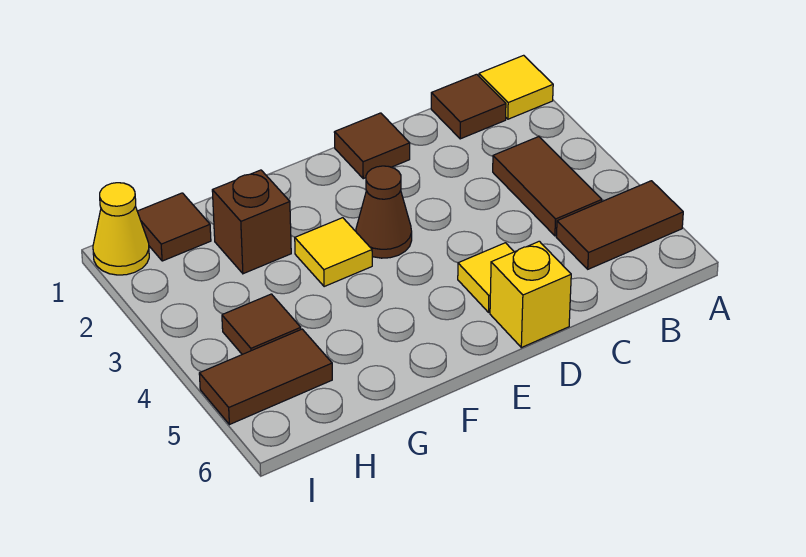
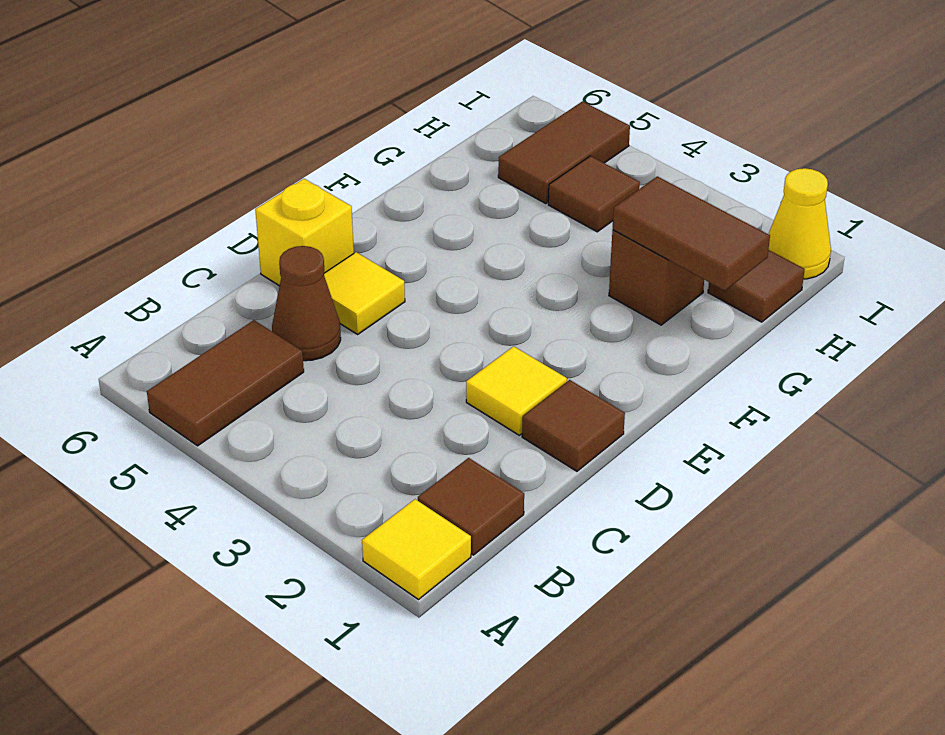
brown tile B3:B4 level 1 -> brown tile G1:G2 level 2
brown cone E3 level 1 -> brown cone C5 level 1
yellow tile F3 level 1 -> yellow tile D2 level 1

